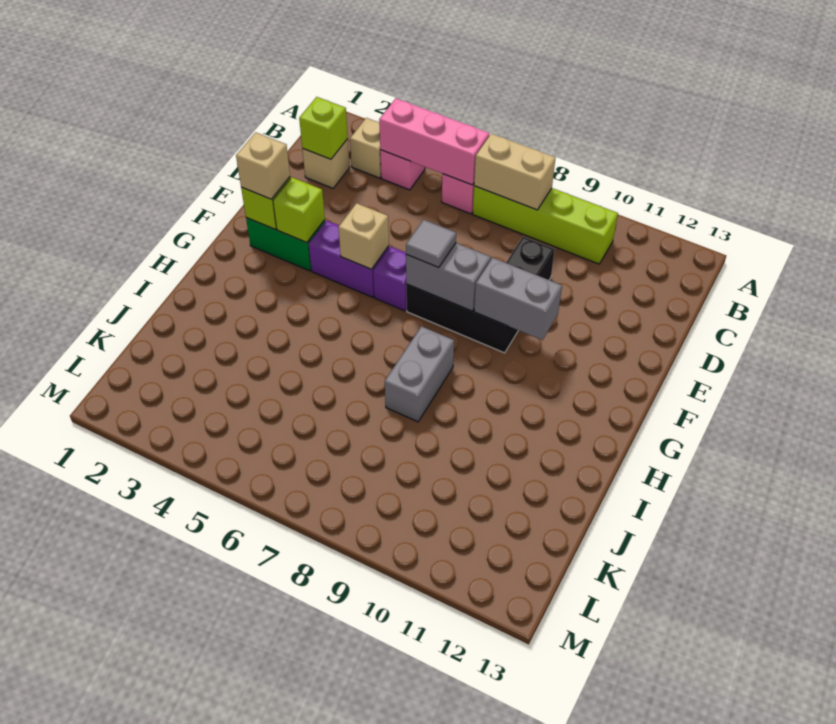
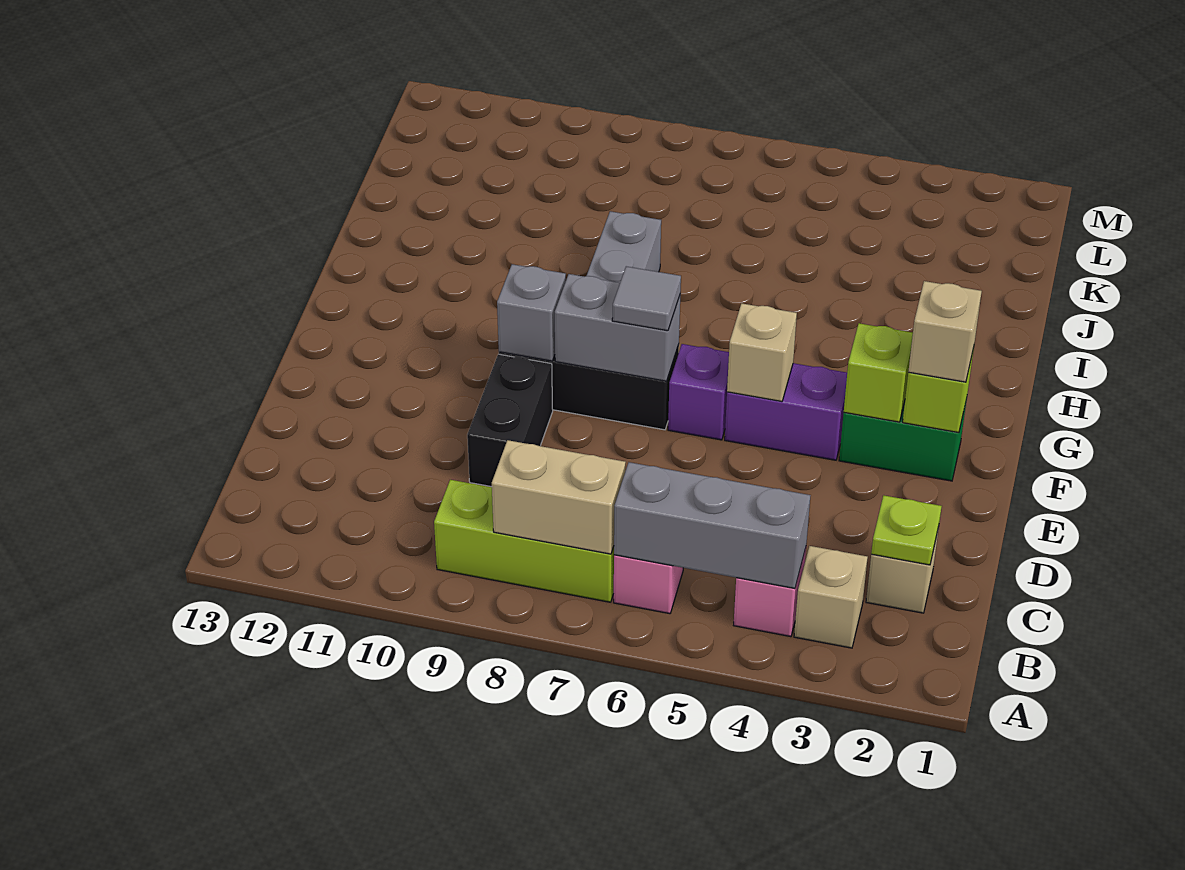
pink brick B4:B6 level 2 -> grey brick B4:B6 level 2
lime brick B7:B10 level 1 -> lime brick B7:B9 level 1
lime brick C2 level 2 -> lime plate C2 level 2
grey brick F9:F10 level 2 -> grey brick F9 level 2

